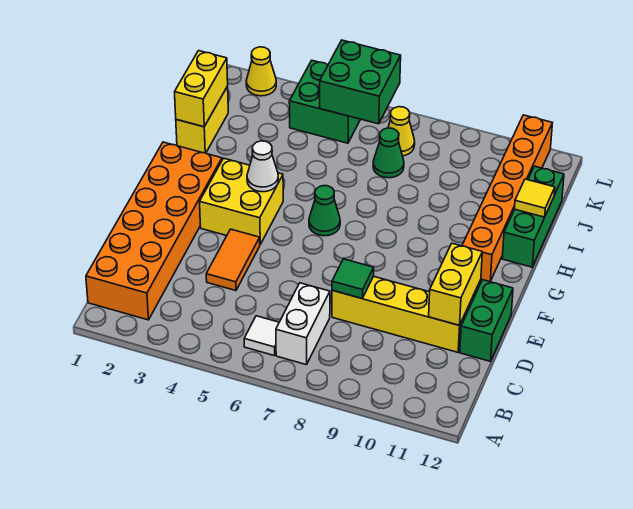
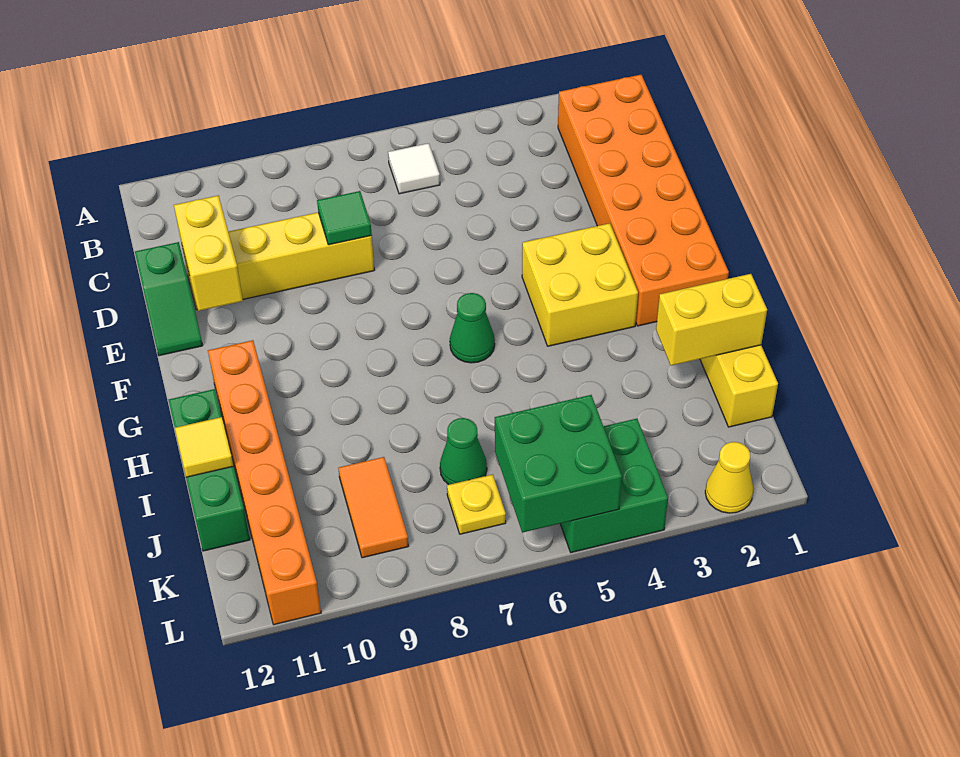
white brick B7:C7 level 1 -> none
orange tile D4:E4 level 1 -> orange tile J9:K9 level 1
green brick D12:E12 level 1 -> green slope D12:E12 level 1 top D
white cone G4 level 2 -> none
yellow brick I1:J1 level 2 -> yellow brick I1:I2 level 2
yellow cone K7 level 1 -> yellow plate K7 level 1

